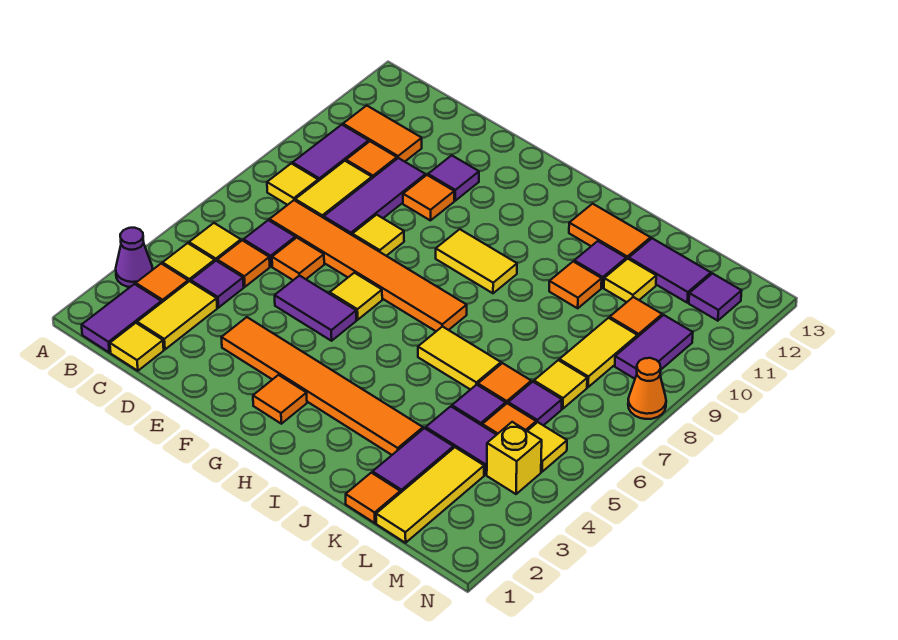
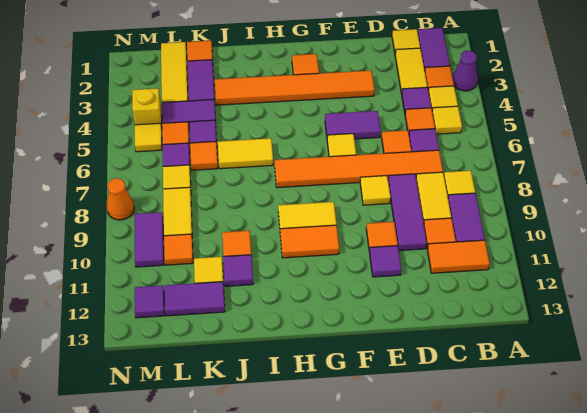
orange tile I12:J12 level 1 -> orange tile G10:H10 level 1

